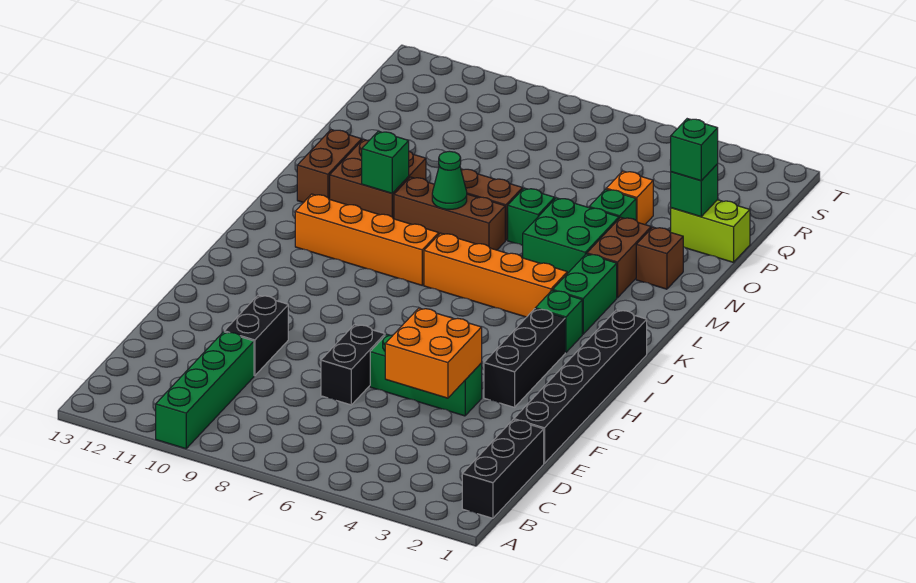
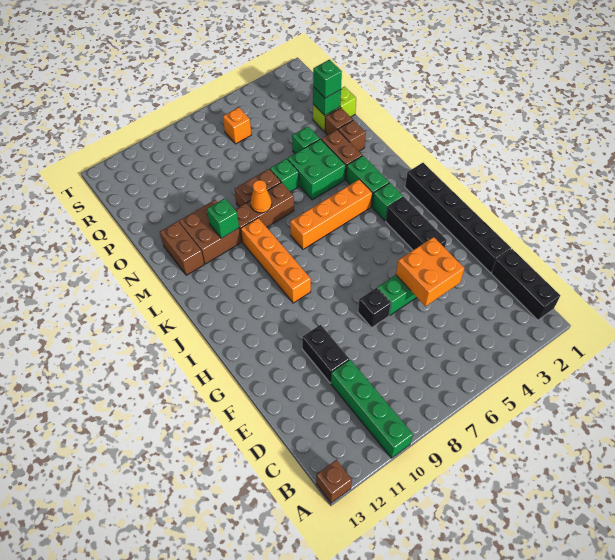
none -> brown brick A13 level 1
black brick E7:F7 level 1 -> black brick F7 level 1
orange brick K8:K11 level 1 -> orange brick I9:L9 level 1
green cone M8 level 2 -> orange cone M8 level 2
none -> brown brick O2 level 1
orange brick P4 level 1 -> orange brick R6 level 1

